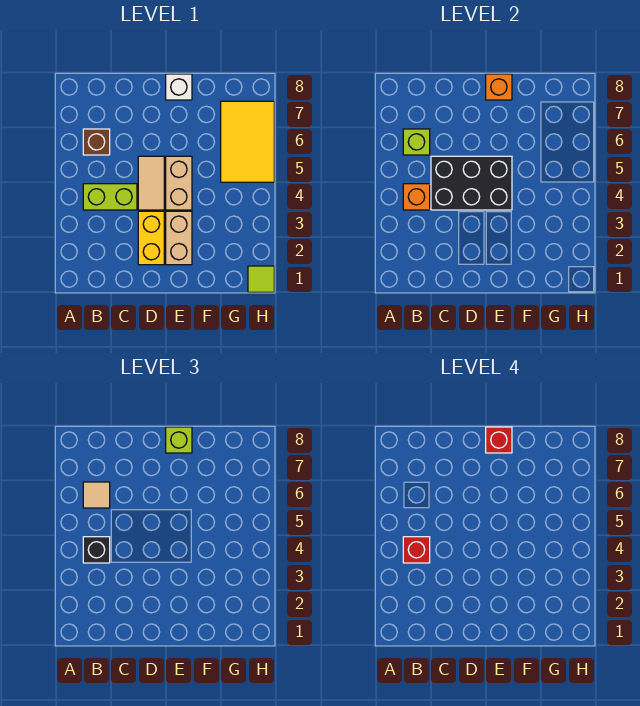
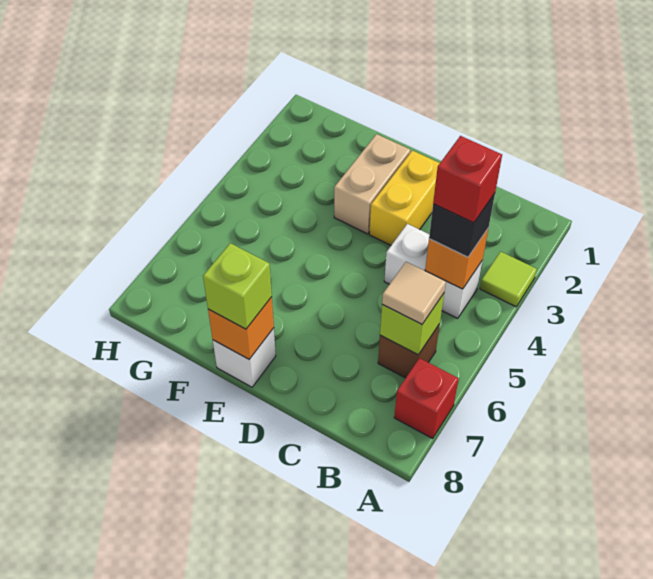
lime brick B4:C4 level 1 -> white brick B4:C4 level 1
black brick C4:E5 level 2 -> none
tan tile D4:D5 level 1 -> none
tan brick E4:E5 level 1 -> none
red brick E8 level 4 -> red brick A7 level 1
yellow tile G5:H7 level 1 -> none
lime tile H1 level 1 -> lime tile A3 level 1

